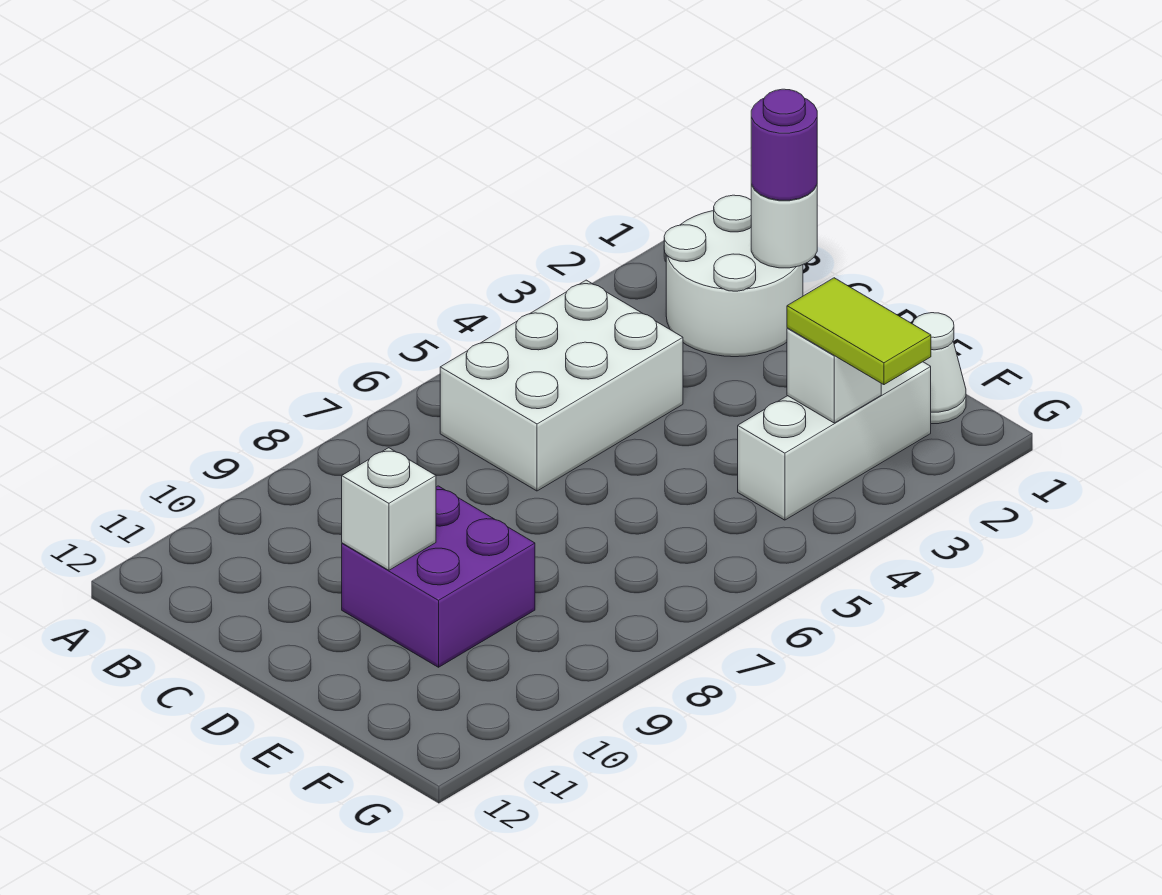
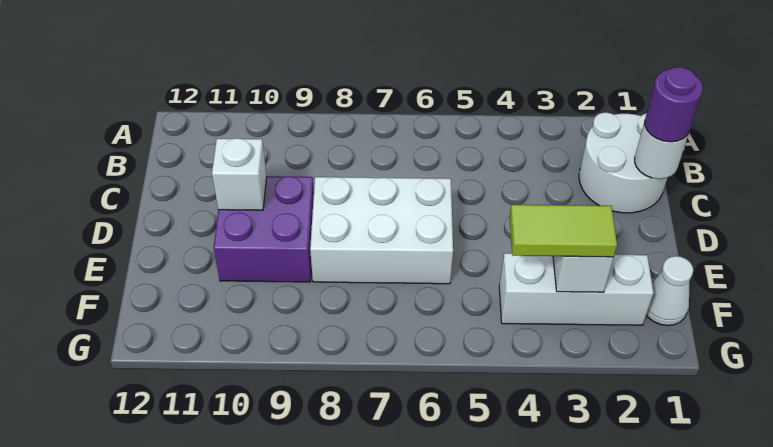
white brick B4:C6 level 1 -> white brick D6:E8 level 1
lime tile F3:G3 level 3 -> lime tile F3:F4 level 3

